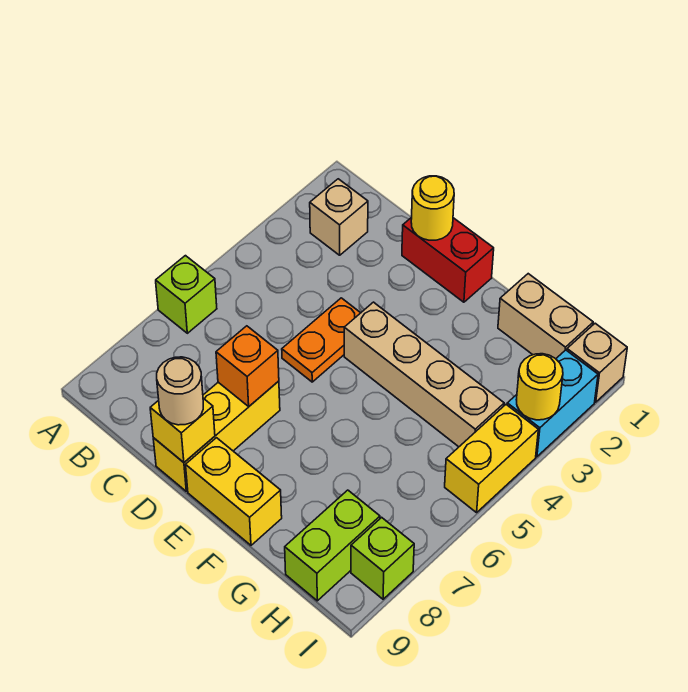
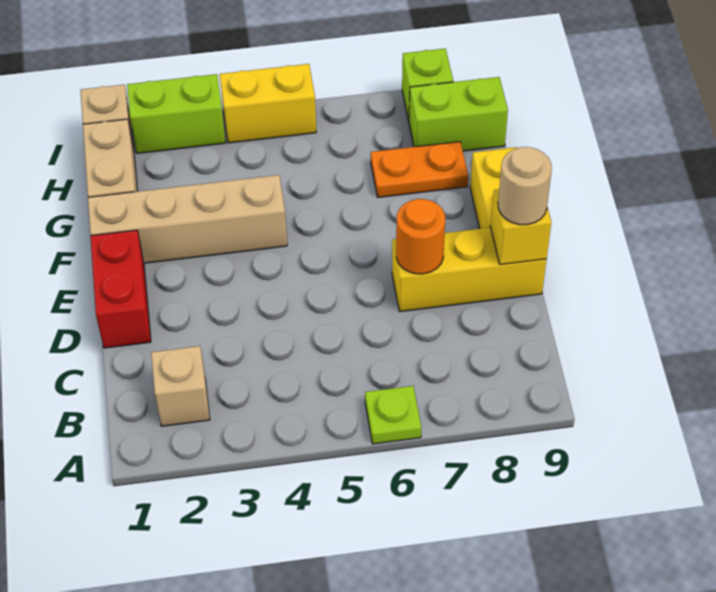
lime brick A6 level 1 -> lime plate A6 level 1
yellow round brick D1 level 2 -> none
orange plate D4:D5 level 1 -> orange plate G7:G8 level 1
orange brick D7 level 2 -> orange round brick D7 level 2
tan brick E4:H4 level 1 -> tan brick F1:F4 level 1
cyan brick I2:I3 level 1 -> lime brick I2:I3 level 1
yellow round brick I3 level 2 -> none

